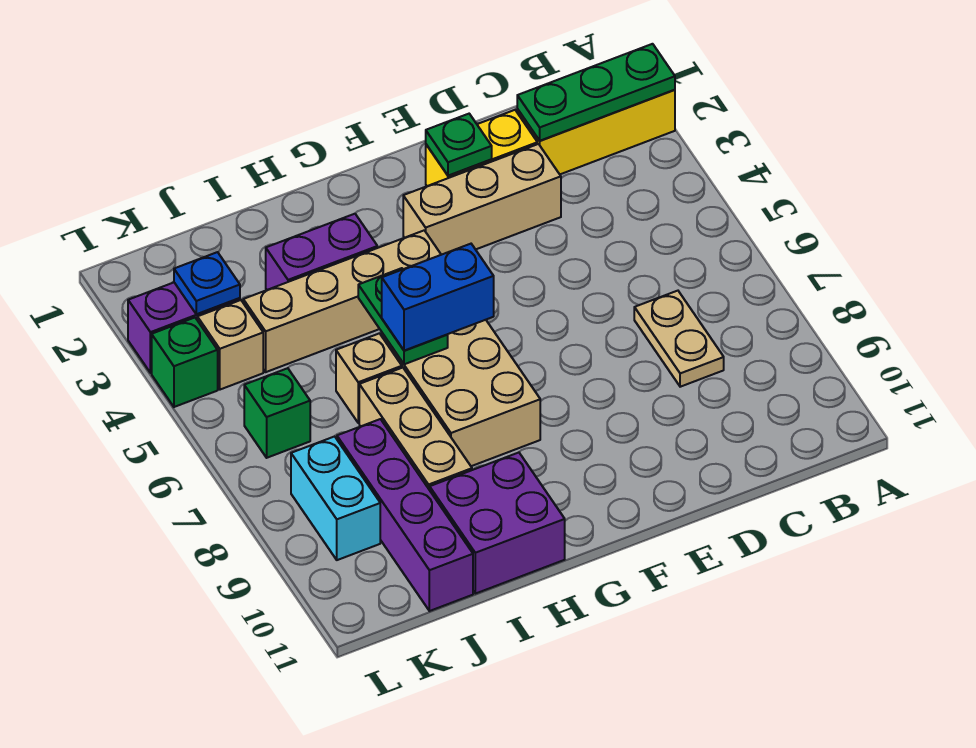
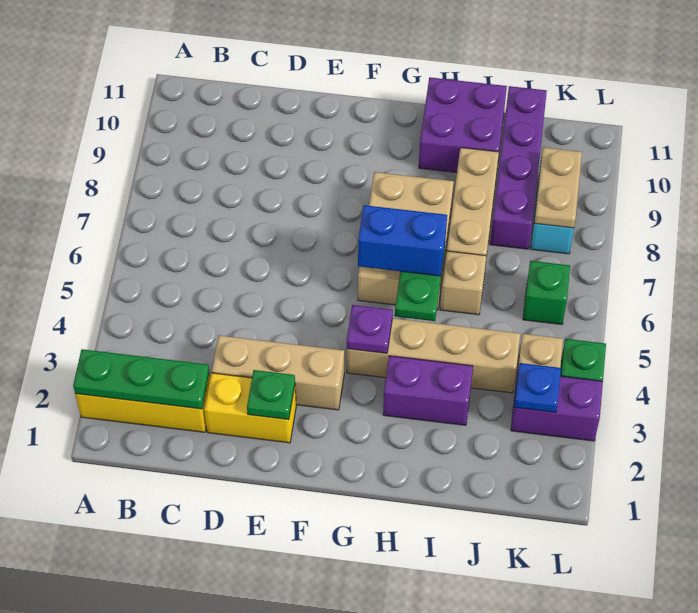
tan plate C7:C8 level 1 -> tan plate K8:K9 level 2
none -> purple plate G4 level 2

